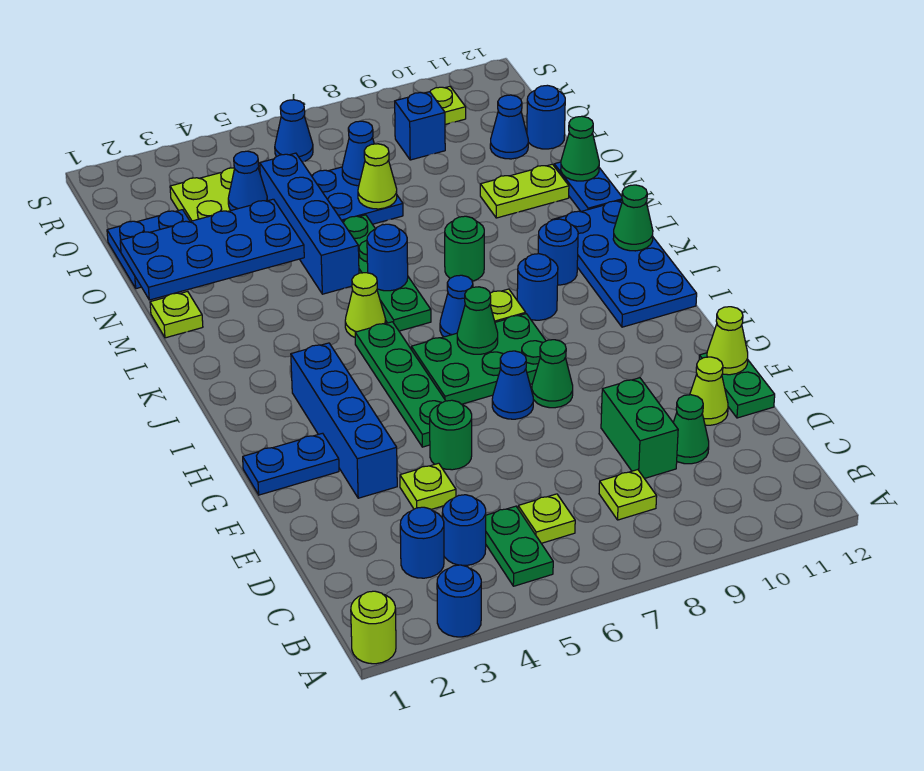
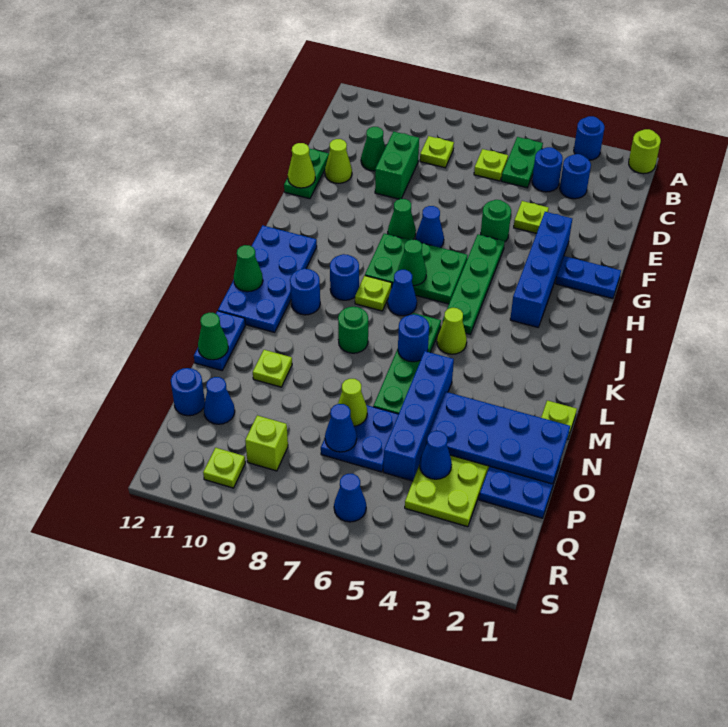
lime plate N10:N11 level 1 -> lime plate N10 level 1
blue brick Q9 level 1 -> lime brick Q9 level 1

